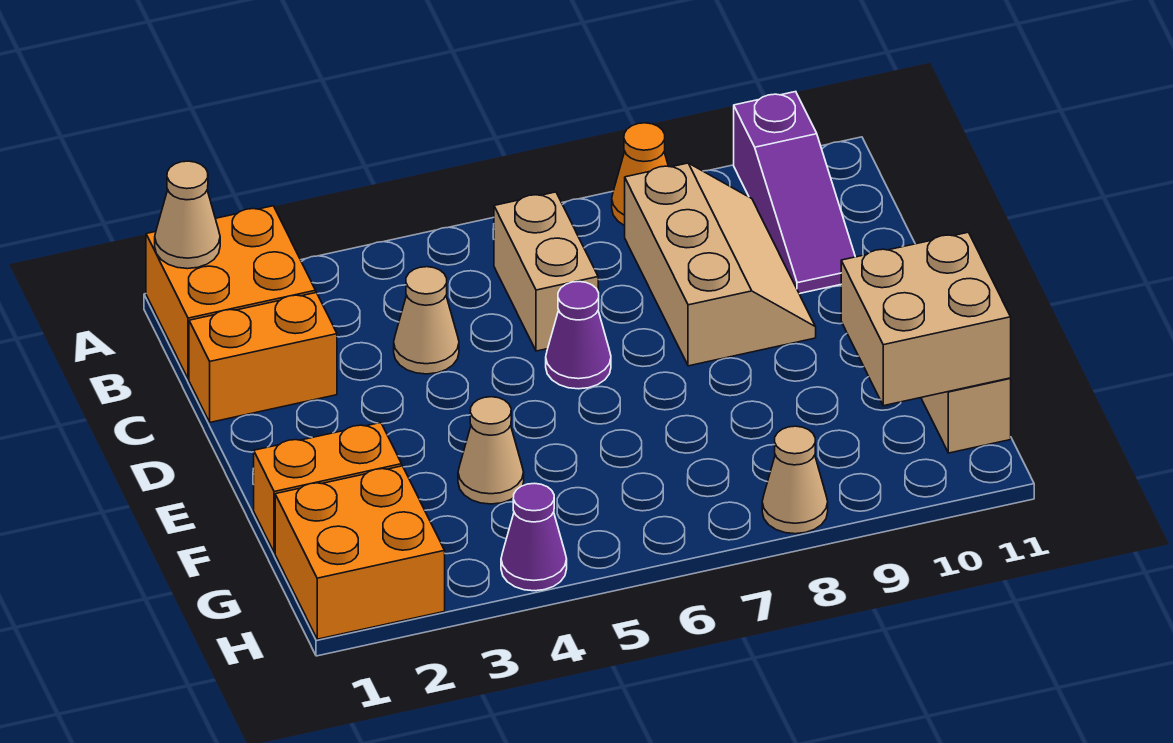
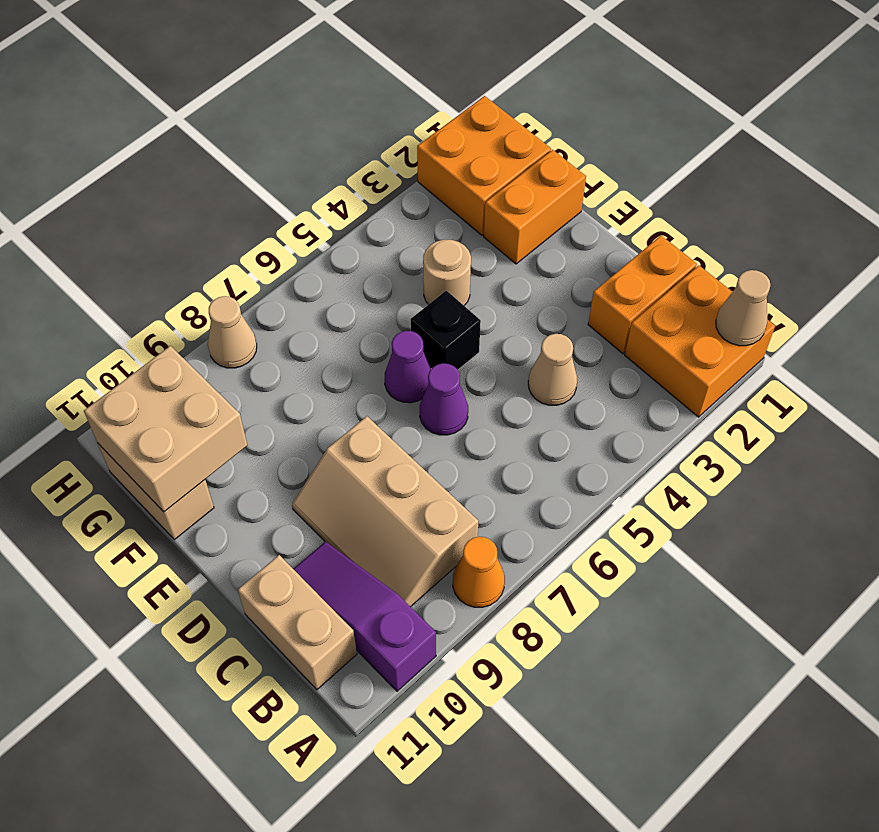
tan brick B6:C6 level 1 -> tan brick B11:C11 level 1
none -> black brick E5 level 1
tan cone F4 level 1 -> tan round brick F4 level 1
purple cone H4 level 1 -> purple cone E6 level 1

